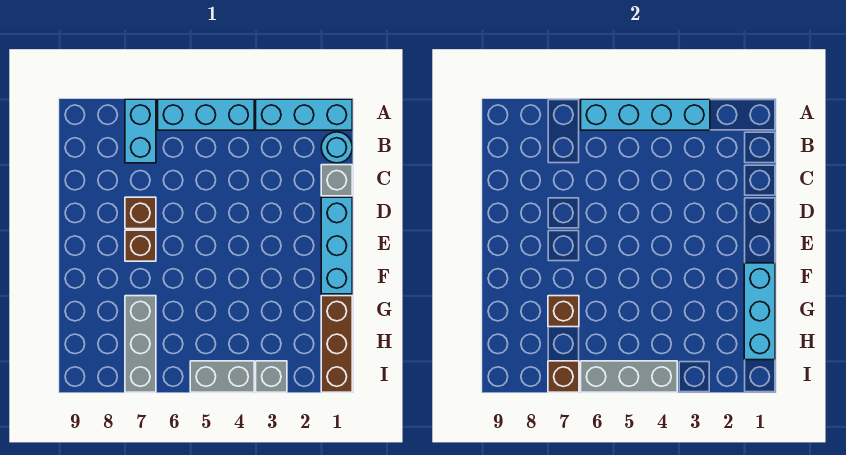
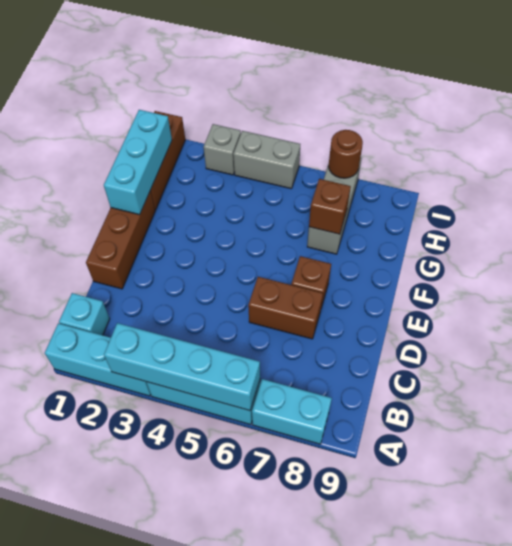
cyan brick A7:B7 level 1 -> cyan brick A7:A8 level 1
cyan round brick B1 level 1 -> cyan brick B1 level 1
grey brick C1 level 1 -> none
cyan brick D1:F1 level 1 -> brown brick D1:F1 level 1
brown brick D7 level 1 -> brown brick D6:D7 level 1
grey brick I4:I6 level 2 -> none
brown brick I7 level 2 -> brown round brick I7 level 2

